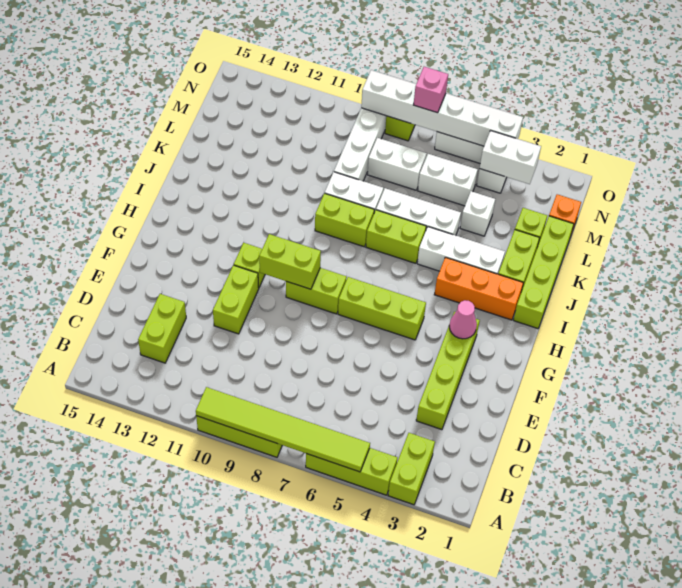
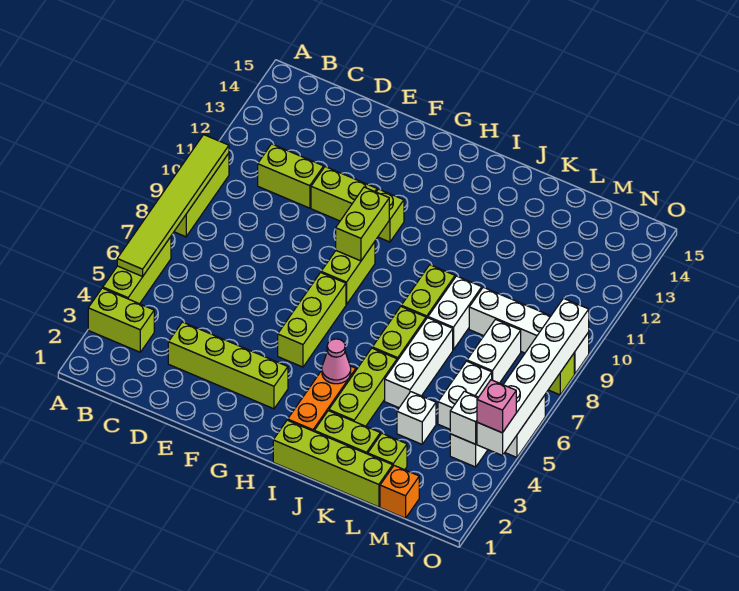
lime brick C13:D13 level 1 -> lime brick C11:D11 level 1
pink cone G3 level 2 -> pink cone I4 level 2
white brick J3:J5 level 1 -> lime brick J3:J5 level 1
white brick N3:N4 level 2 -> white brick N4 level 2
pink brick O7 level 3 -> pink brick O4 level 3

